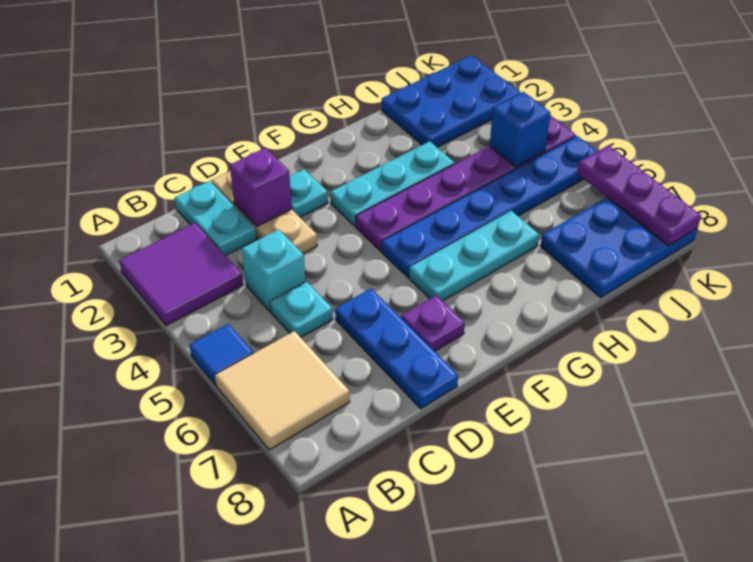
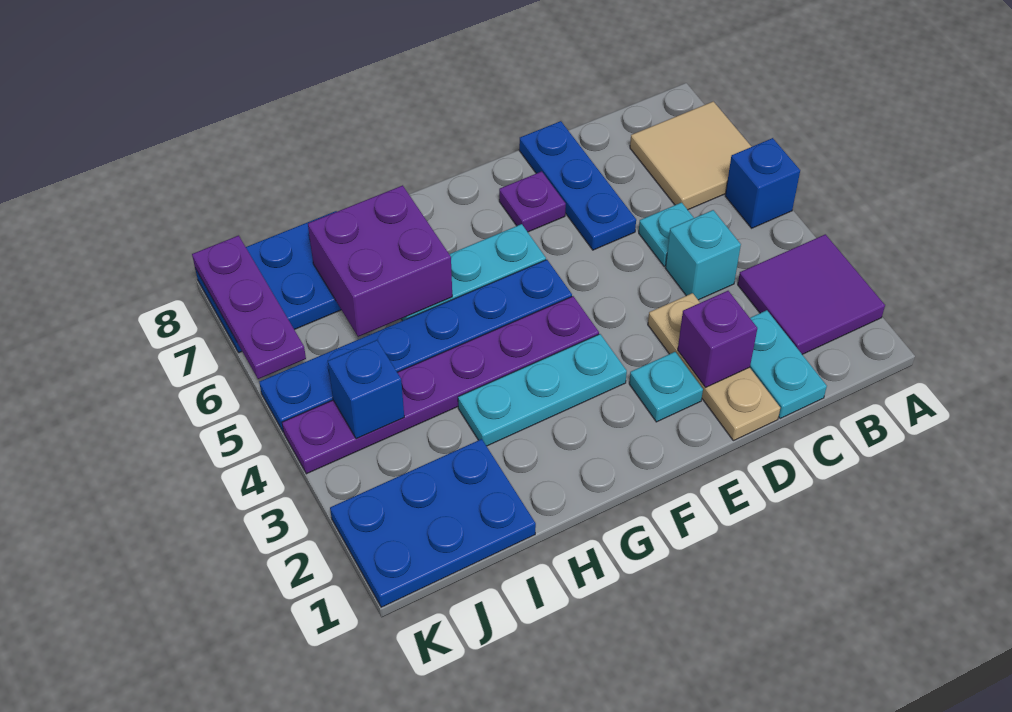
blue tile A5 level 1 -> blue brick A5 level 1
none -> purple brick H6:I7 level 2

